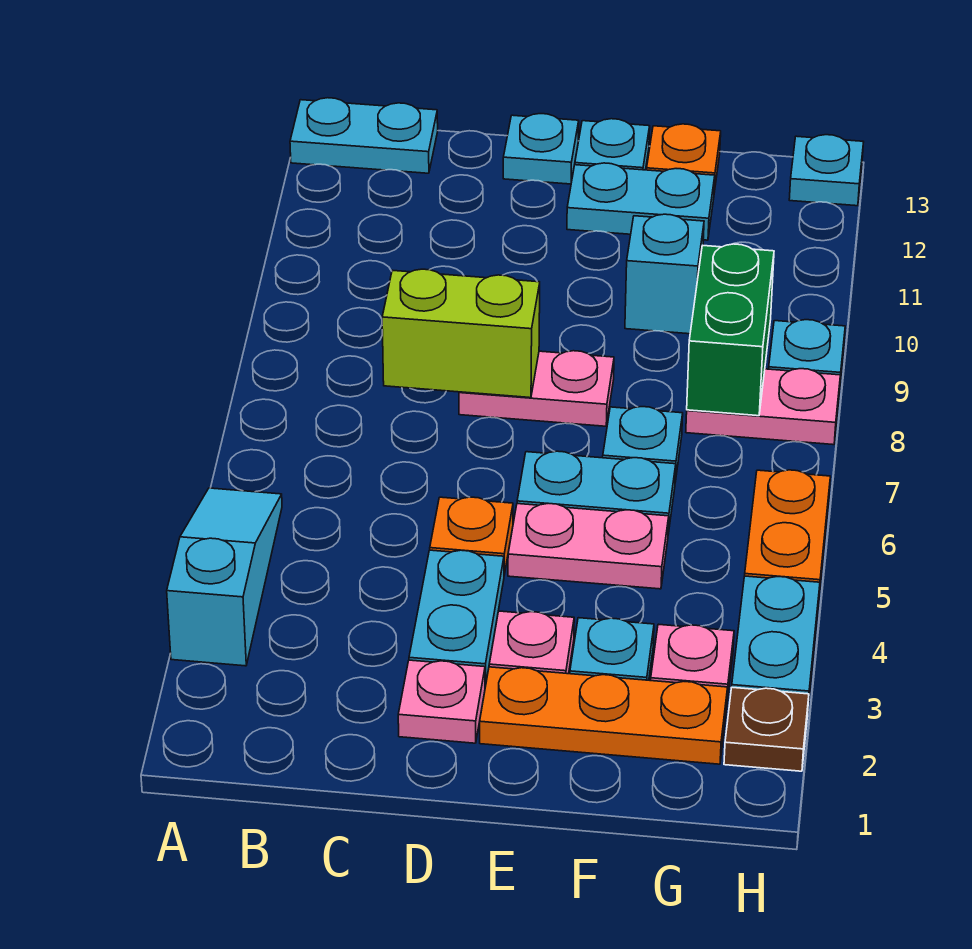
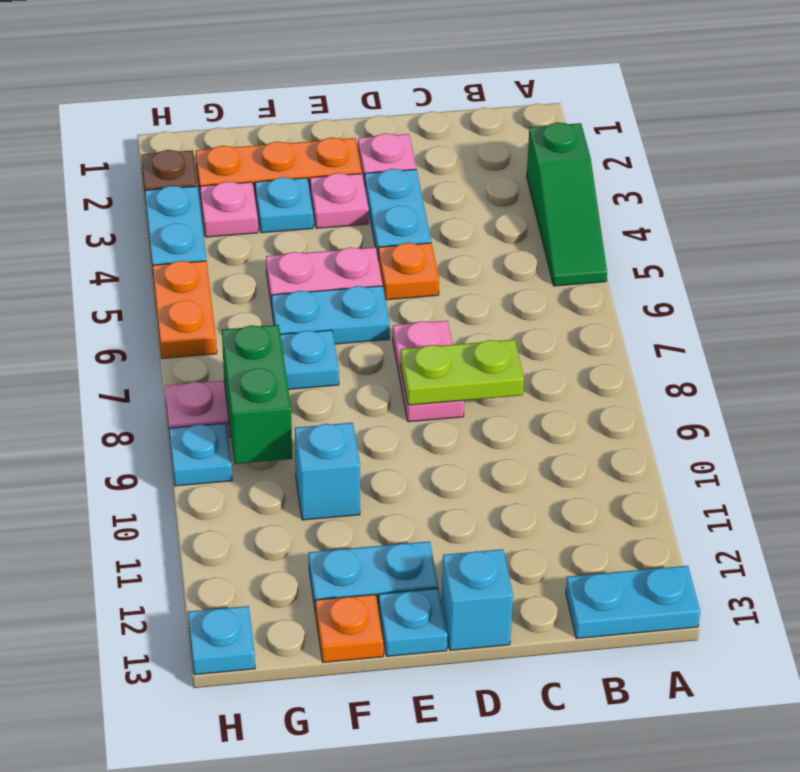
cyan slope A3:A5 level 1 top 3 -> green slope A3:A5 level 1 top 3
lime brick C8:D8 level 2 -> lime plate C8:D8 level 2
pink plate D8:E8 level 1 -> pink plate D7:D8 level 1
cyan plate D13 level 1 -> cyan brick D13 level 1

